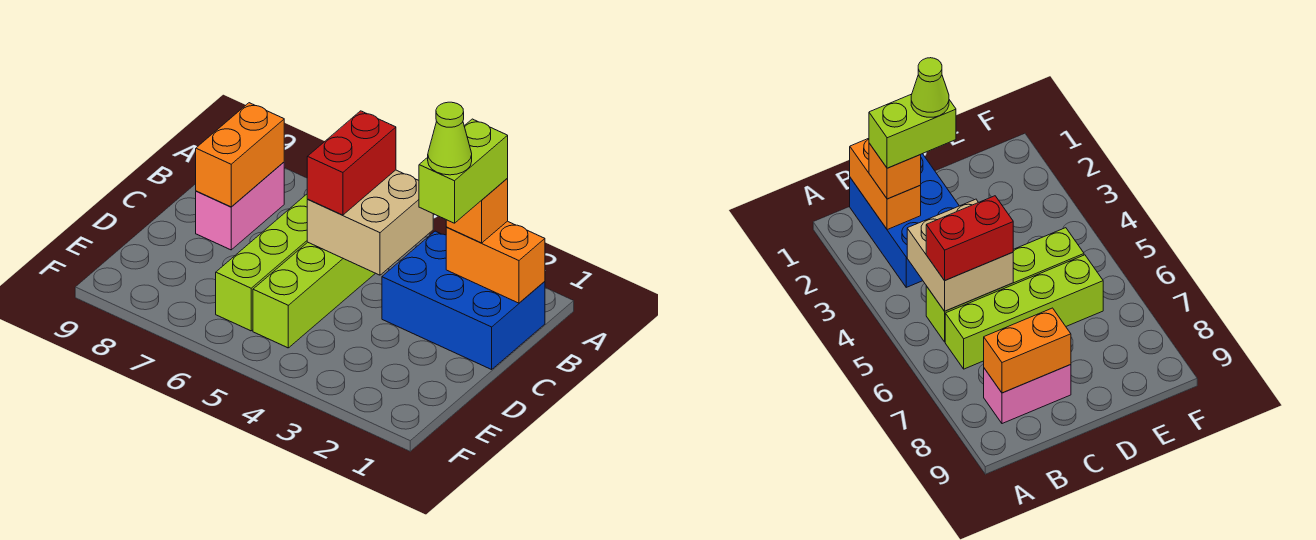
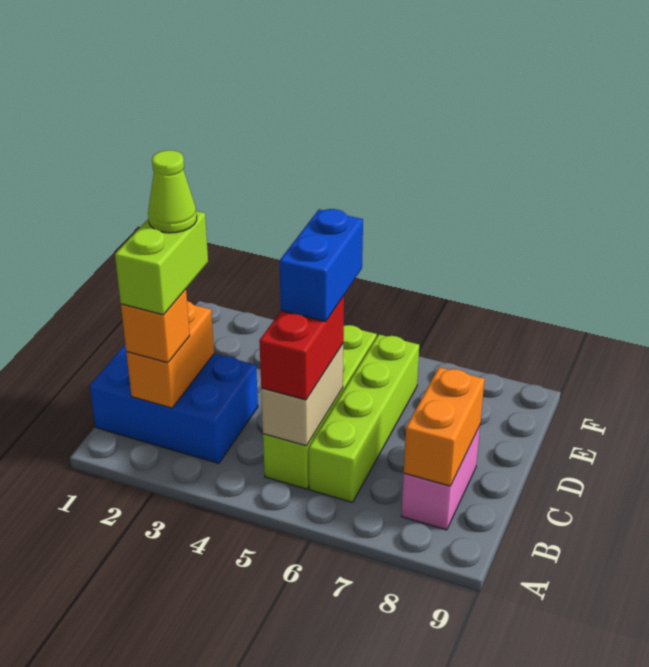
orange brick B1:B2 level 2 -> orange brick B2:C2 level 2
tan brick B4:C5 level 2 -> tan brick B5:C5 level 2
none -> blue brick C5:D5 level 4

